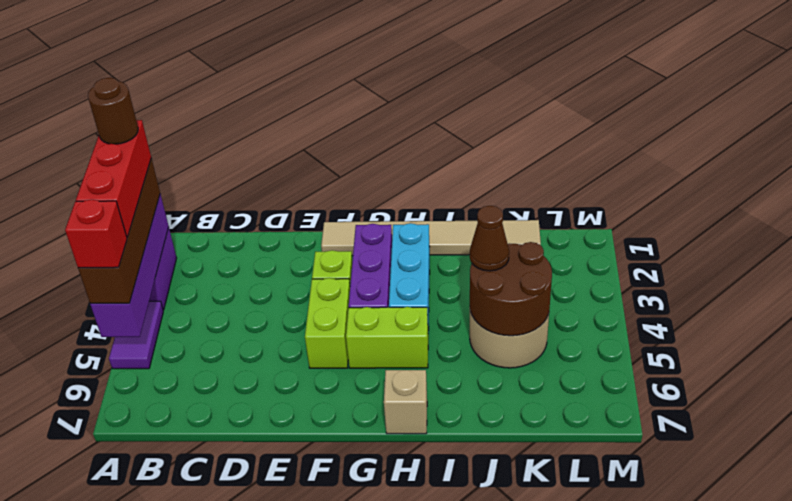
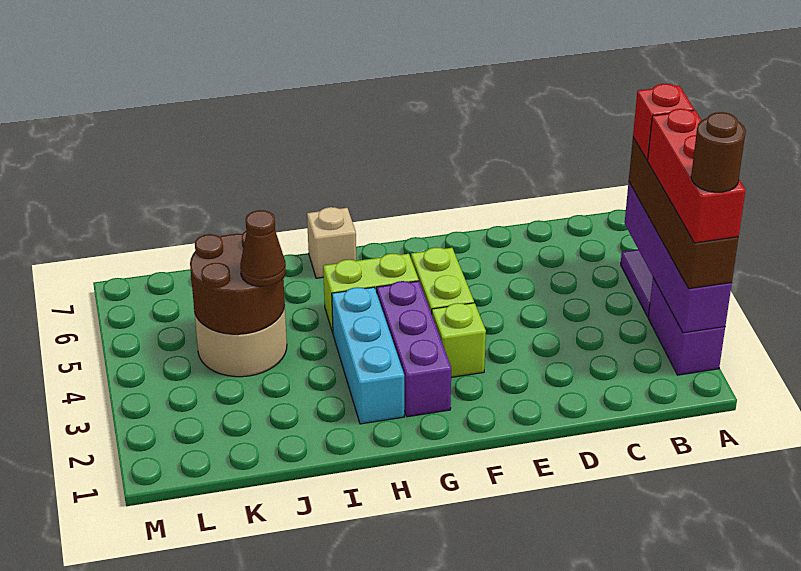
tan tile F1:K1 level 1 -> none

